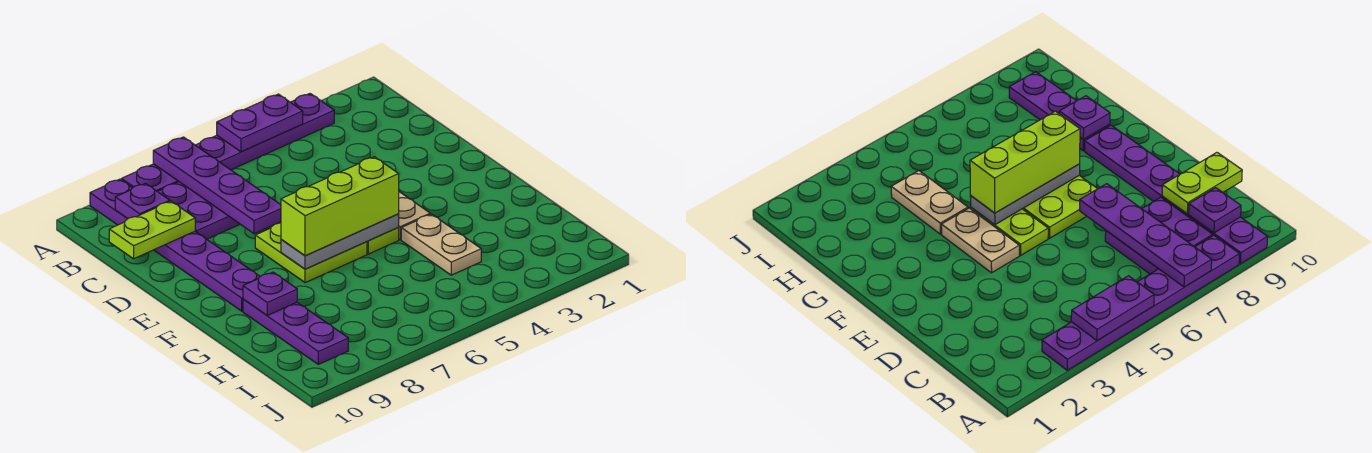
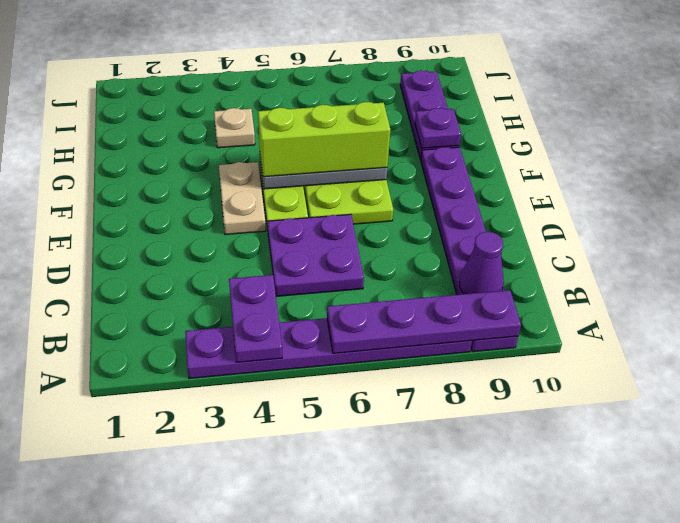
purple plate A4:A5 level 2 -> purple plate A4:B4 level 2
purple plate A7:D7 level 2 -> purple plate A6:A9 level 2
purple plate B7:C8 level 1 -> purple plate C5:D6 level 1
purple plate B9 level 2 -> purple cone B9 level 2
lime plate C9:C10 level 2 -> none
tan plate G4:H4 level 1 -> tan plate H4 level 1

